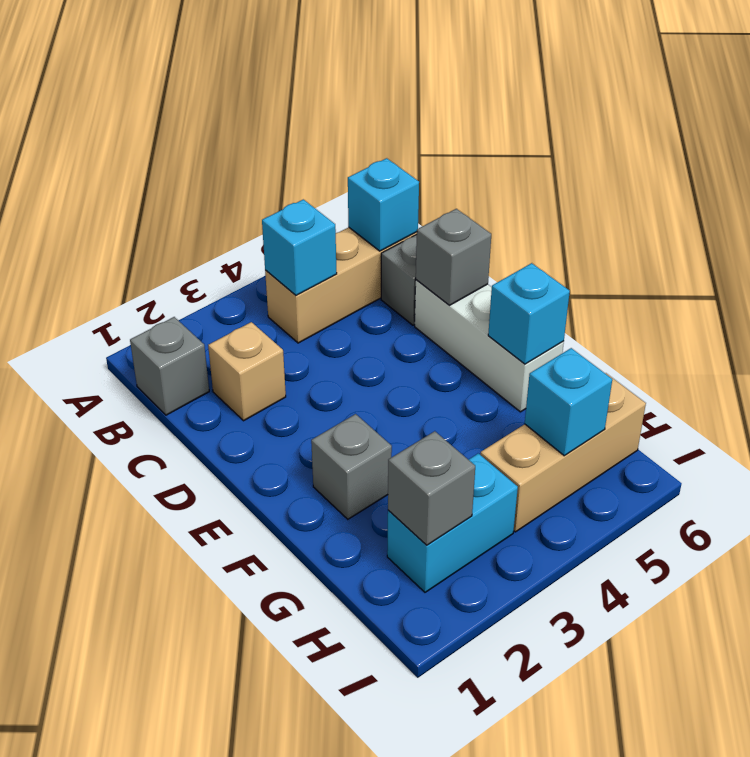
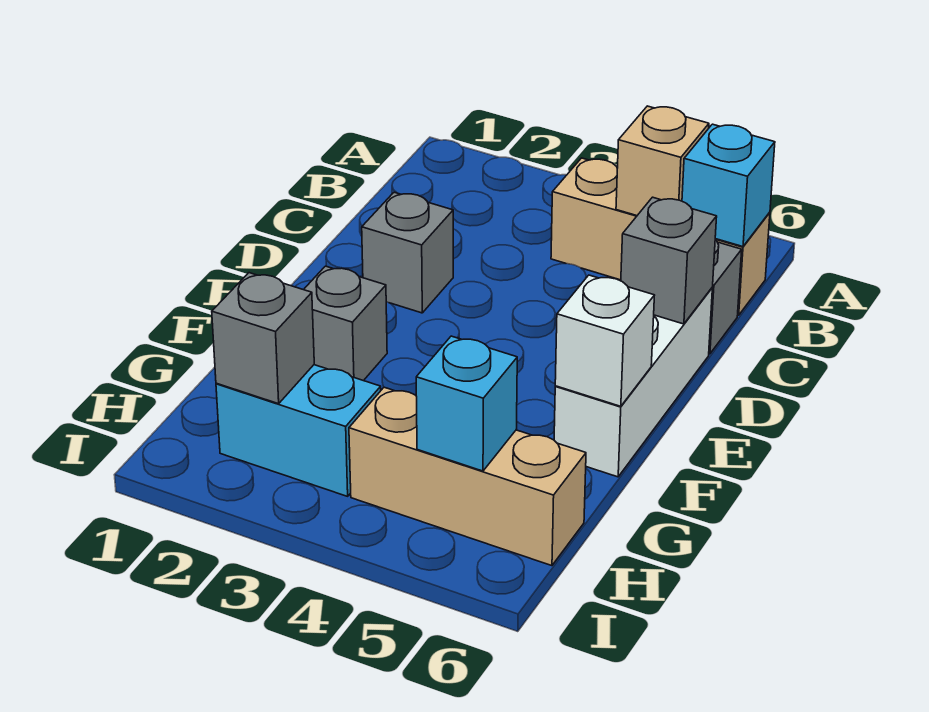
grey brick B1 level 1 -> grey brick D2 level 1
cyan brick B4 level 2 -> none
tan brick C2 level 1 -> tan brick B5 level 2
cyan brick F6 level 2 -> white brick F6 level 2

